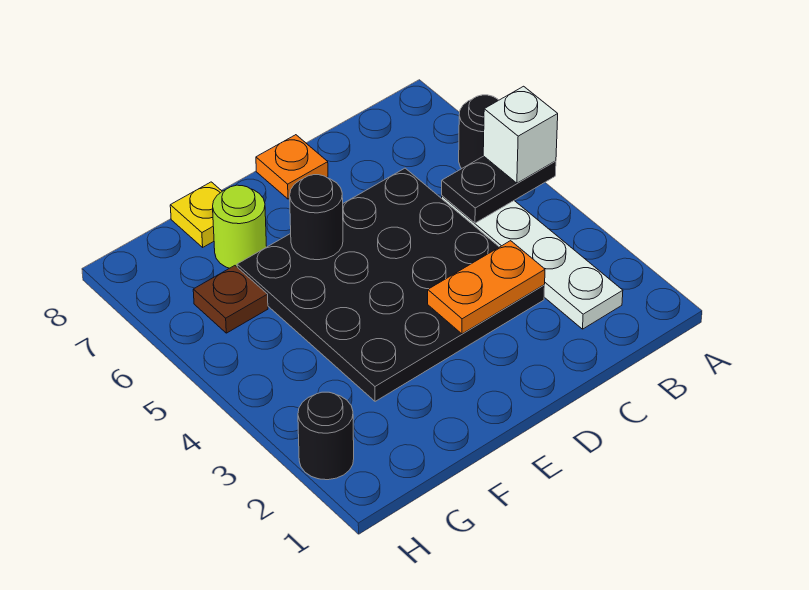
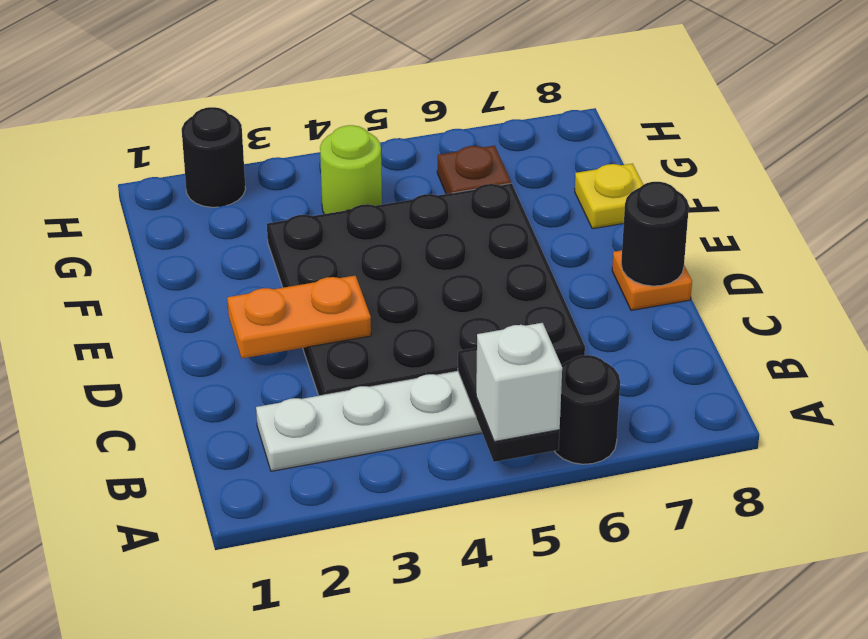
orange plate C3:D3 level 2 -> orange plate D2:D3 level 2
black round brick E6 level 2 -> black round brick D8 level 2
lime round brick F7 level 1 -> lime round brick G4 level 1

